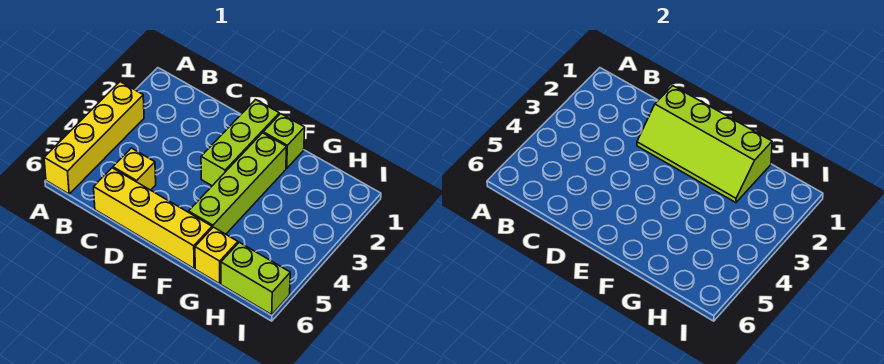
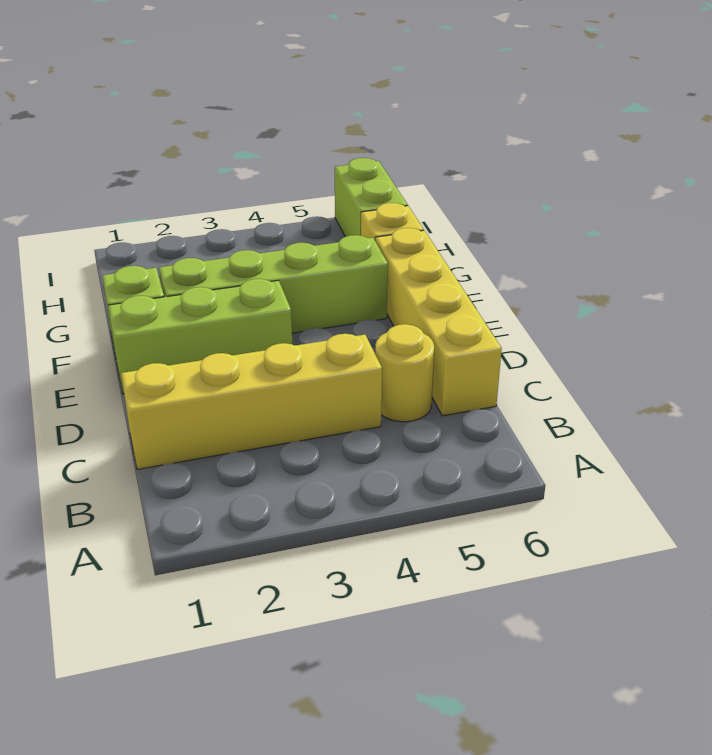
yellow brick A3:A6 level 1 -> yellow brick C1:C4 level 1
yellow brick C5 level 1 -> yellow round brick C5 level 1
lime slope D1:G2 level 2 top 1 -> none

